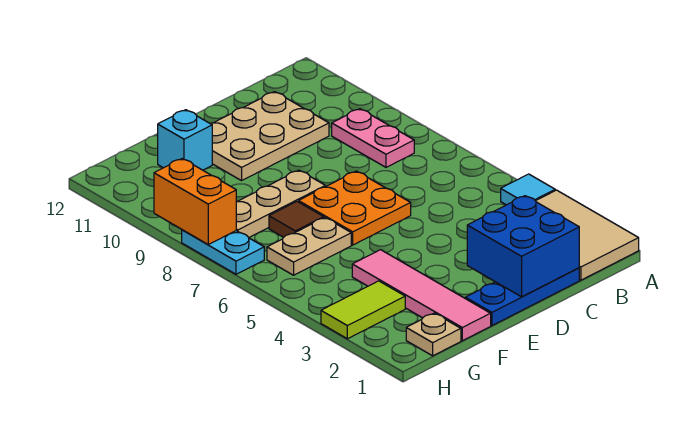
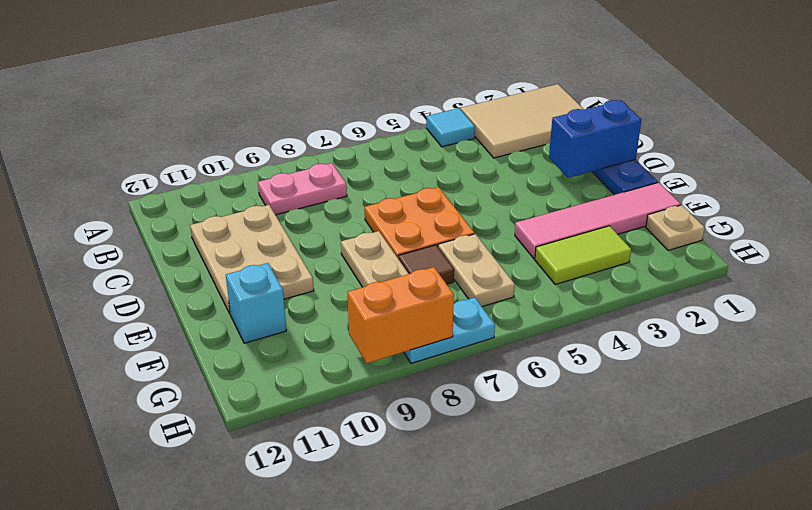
blue brick C1:D2 level 2 -> blue brick D1:D2 level 2
lime tile G3:H3 level 1 -> lime tile G3:G4 level 1

